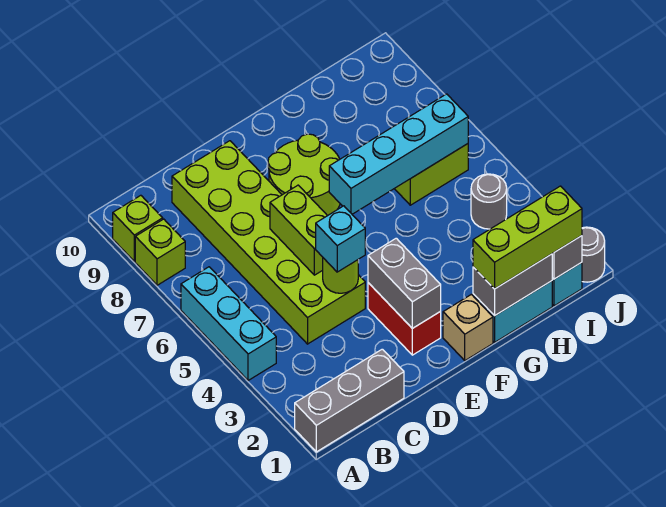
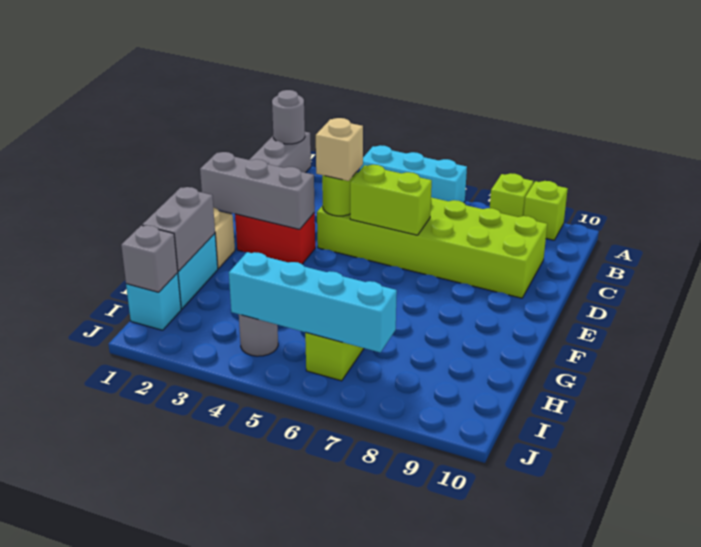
cyan brick D4 level 3 -> tan brick D4 level 3
grey brick E2:E3 level 2 -> grey brick E1:E3 level 2
lime round brick E7:F8 level 1 -> none
cyan brick F6:I6 level 2 -> cyan brick I4:I7 level 2
lime brick G1:I1 level 3 -> none
grey round brick J1 level 1 -> grey round brick A1 level 2

